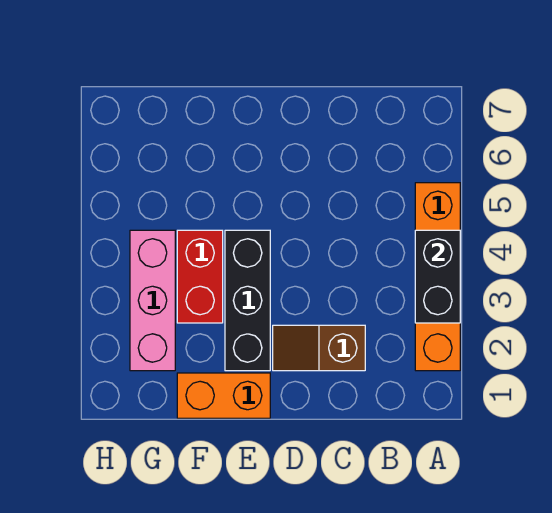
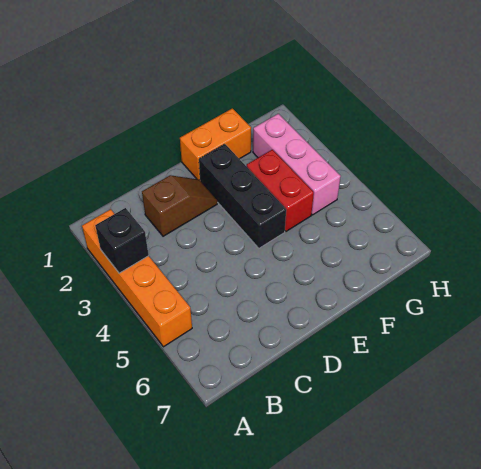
black brick A3:A4 level 2 -> black brick A3 level 2

